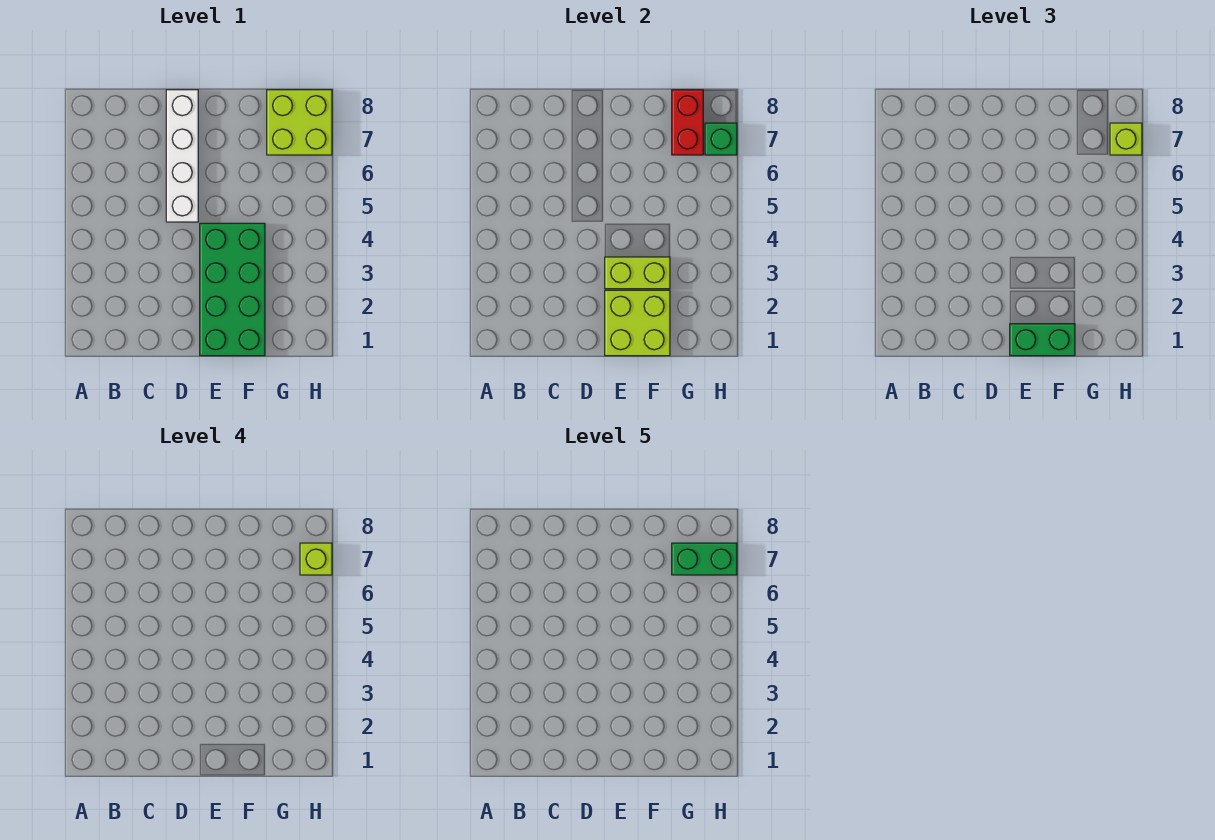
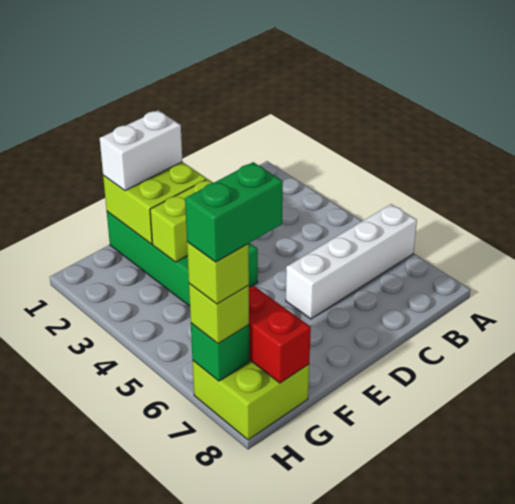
white brick D5:D8 level 1 -> white brick A6:D6 level 1
green brick E1:F1 level 3 -> white brick E1:F1 level 3

